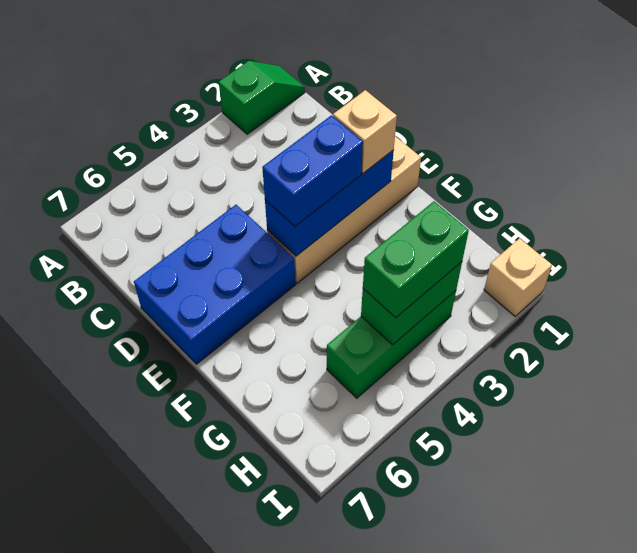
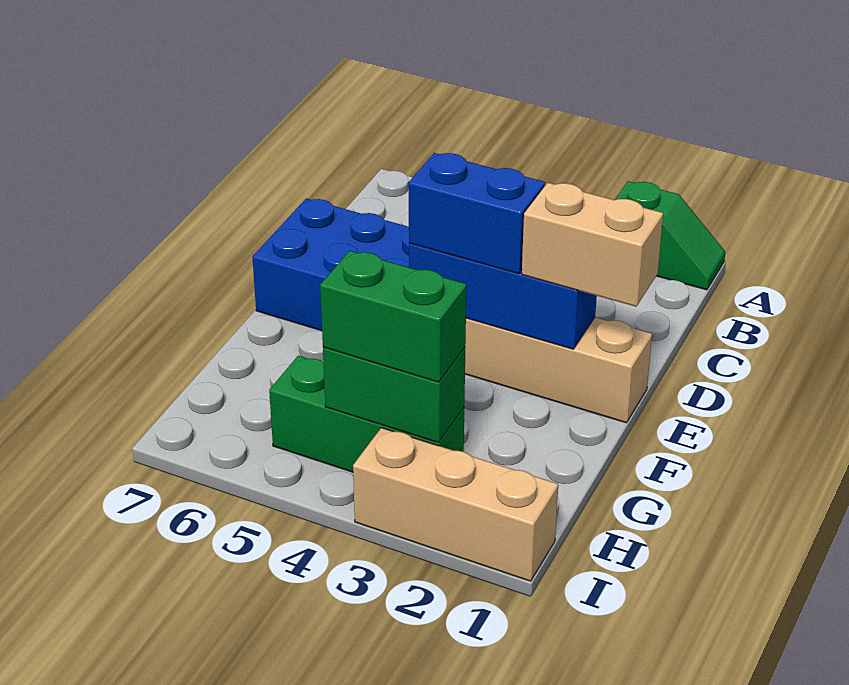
tan brick E2 level 3 -> tan brick E1:E2 level 3
tan brick I1 level 1 -> tan brick I1:I3 level 1

